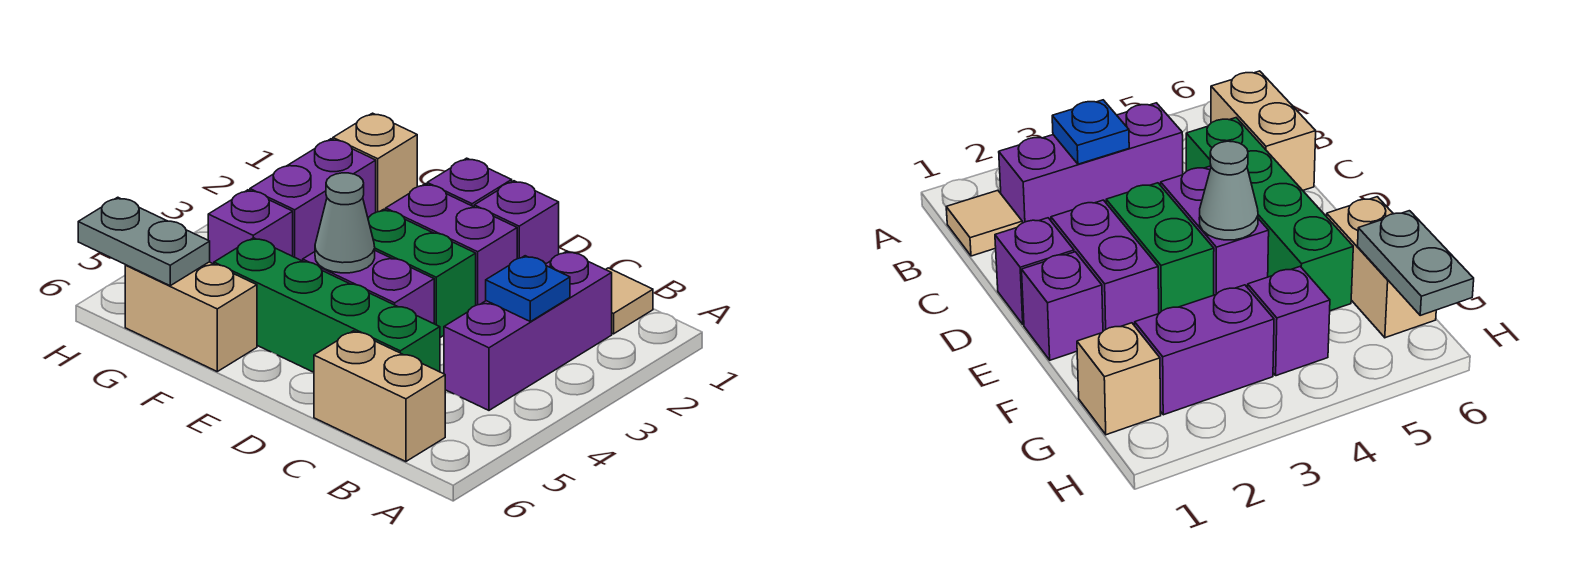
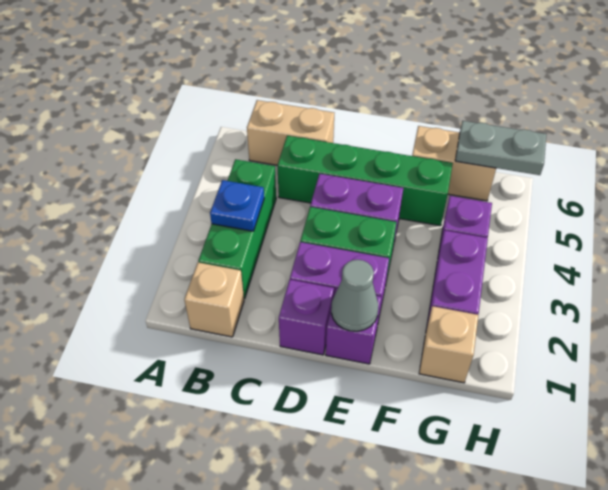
tan tile B1 level 1 -> tan brick B1 level 1
purple brick B2:B4 level 1 -> green brick B2:B4 level 1
grey cone E4 level 2 -> grey cone E1 level 2

